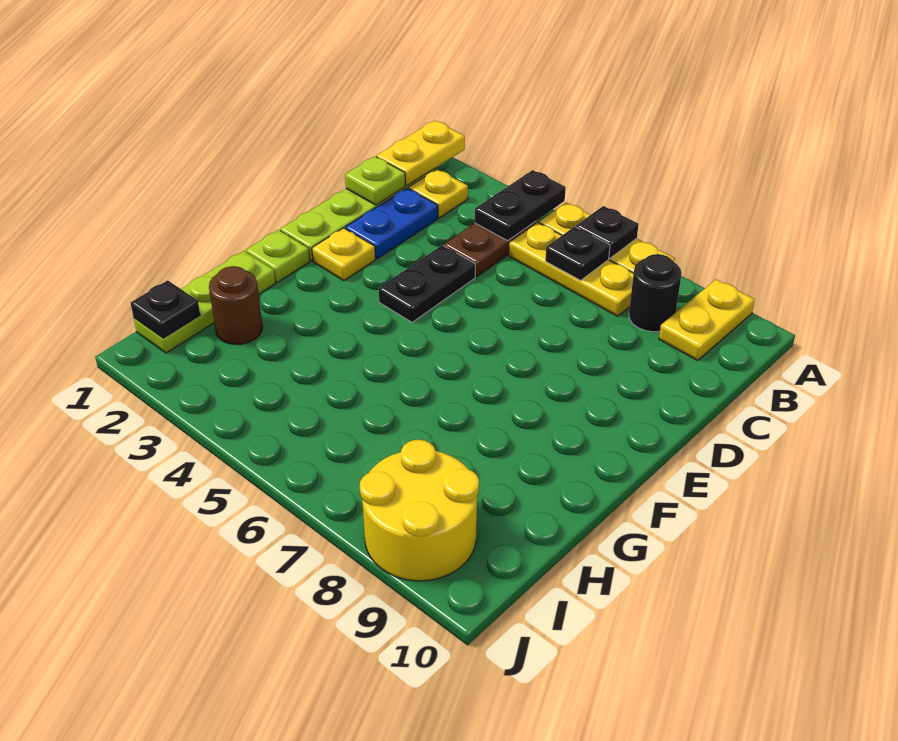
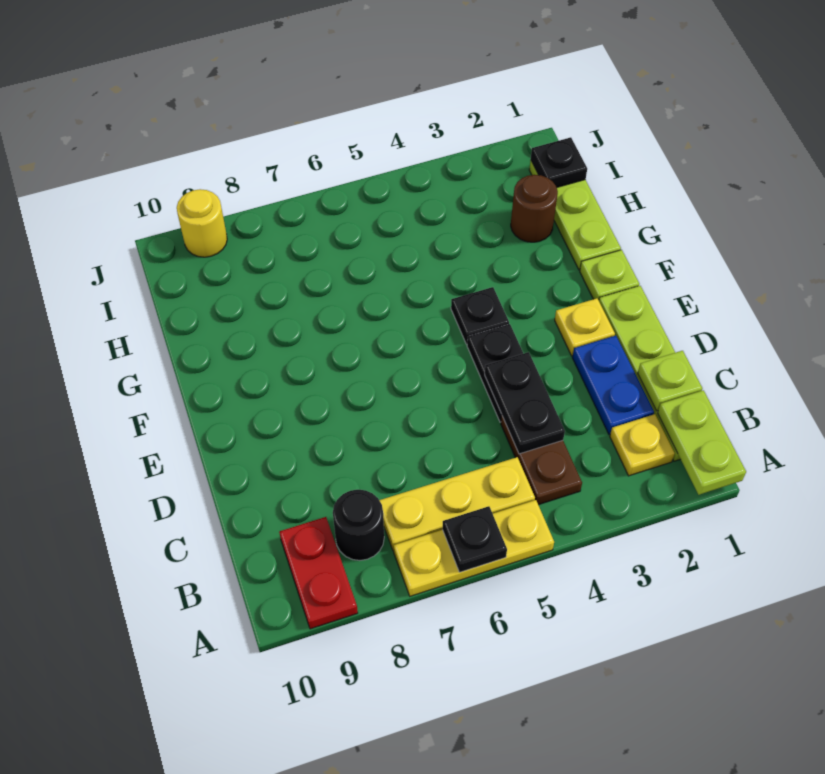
yellow plate A1:B1 level 2 -> lime plate A1:B1 level 2
black plate A4:B4 level 2 -> black plate C4:D4 level 2
yellow plate A9:B9 level 1 -> red plate A9:B9 level 1
black plate B6 level 2 -> black plate F4 level 1
yellow round brick I8:J9 level 1 -> yellow round brick J9 level 1

